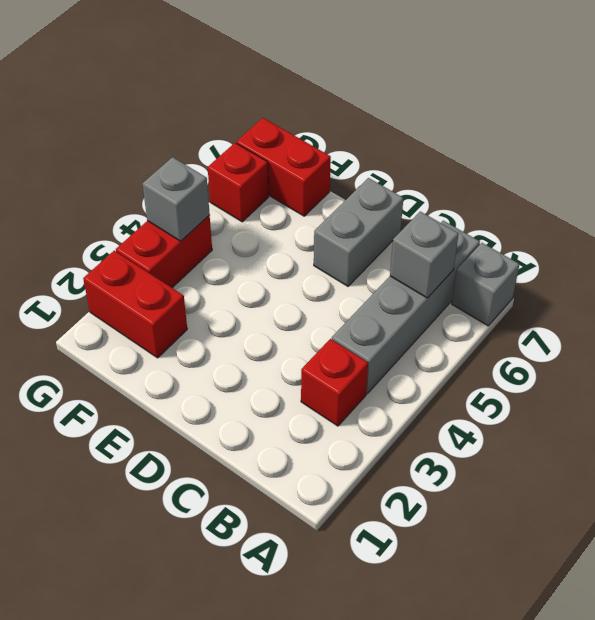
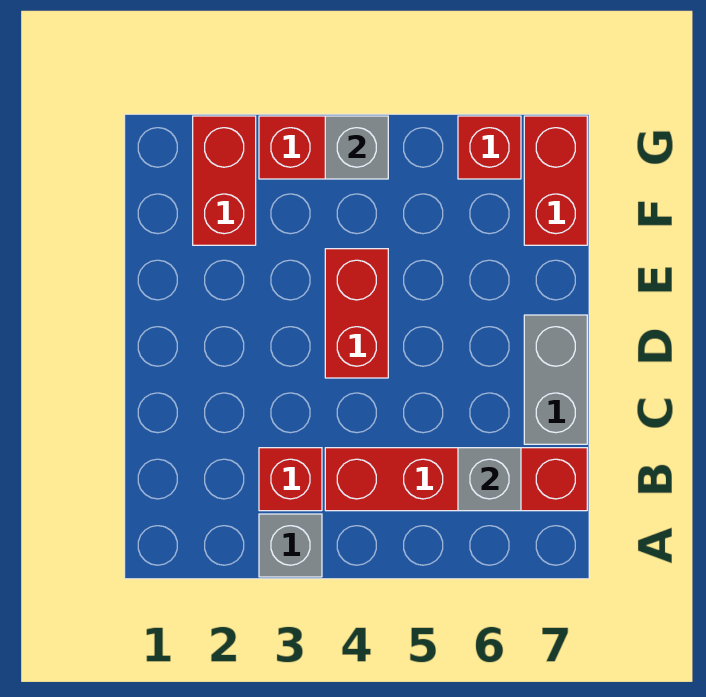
grey brick A7 level 1 -> grey brick A3 level 1
grey brick B4:B7 level 1 -> red brick B4:B7 level 1
none -> red brick D4:E4 level 1
grey brick D6:D7 level 1 -> grey brick C7:D7 level 1

